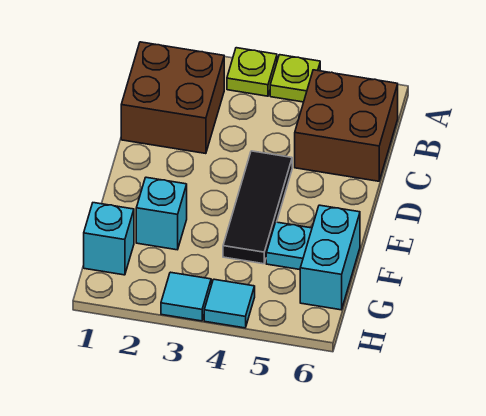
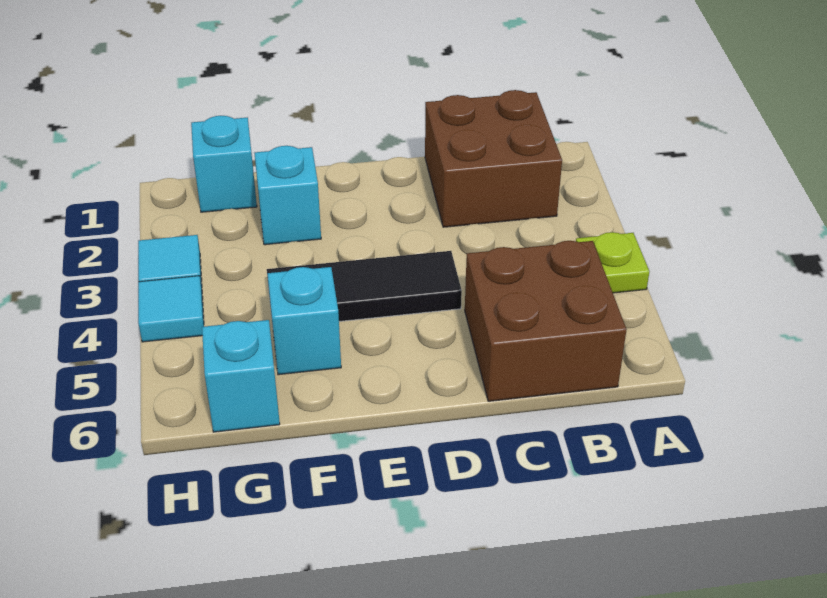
lime plate A3 level 1 -> none
cyan plate F5 level 1 -> cyan brick F5 level 1
cyan brick F6:G6 level 1 -> cyan brick G6 level 1

